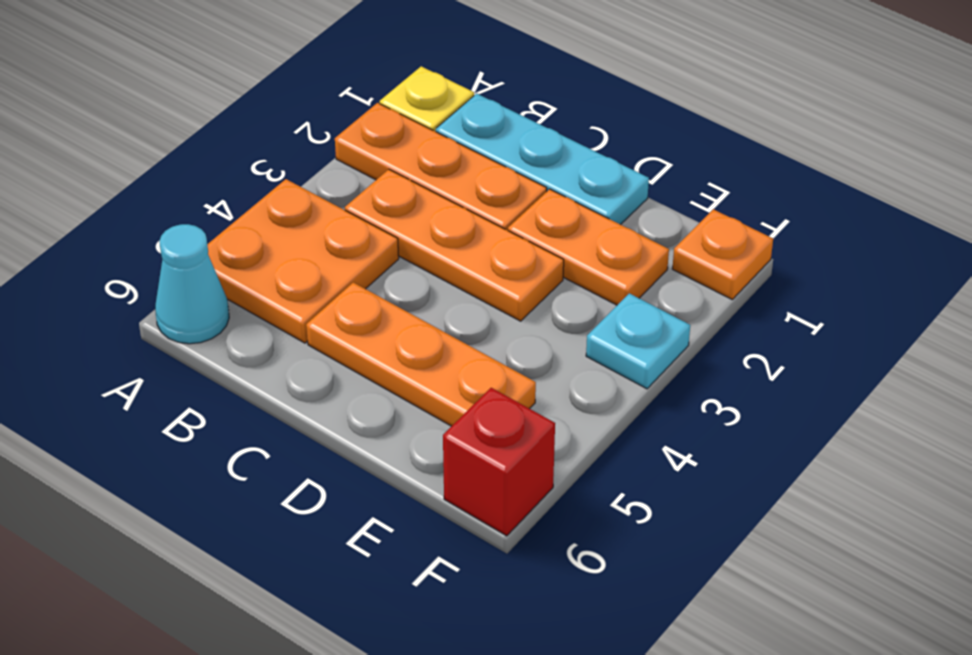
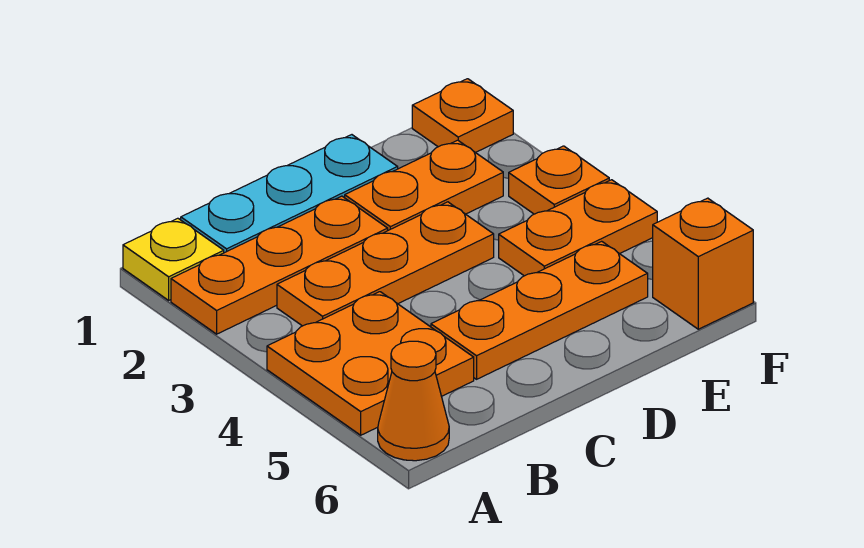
cyan cone A6 level 1 -> orange cone A6 level 1
none -> orange plate E4:F4 level 1
cyan plate F3 level 1 -> orange plate F3 level 1
red brick F6 level 1 -> orange brick F6 level 1

